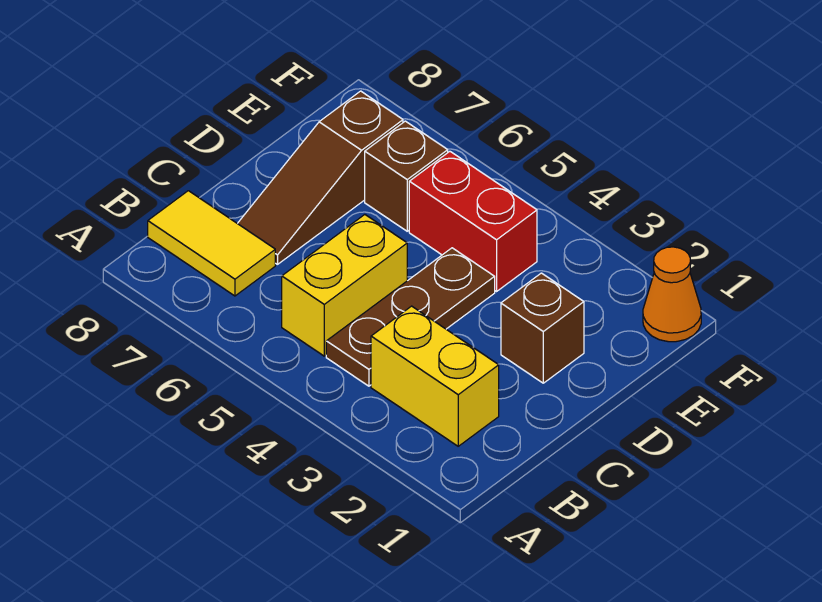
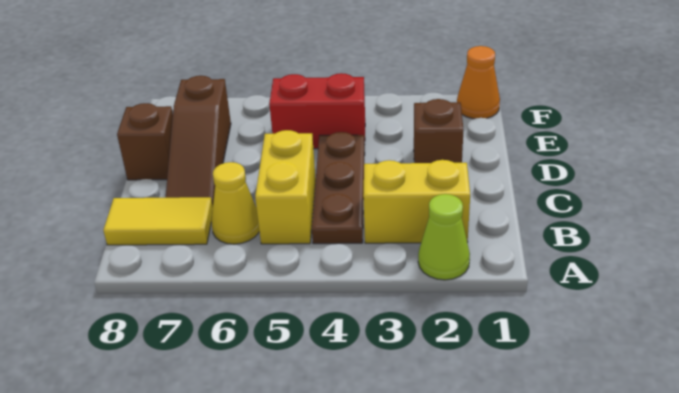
none -> lime cone A2 level 1
none -> yellow cone B6 level 1
brown brick E6 level 1 -> brown brick D8 level 1

